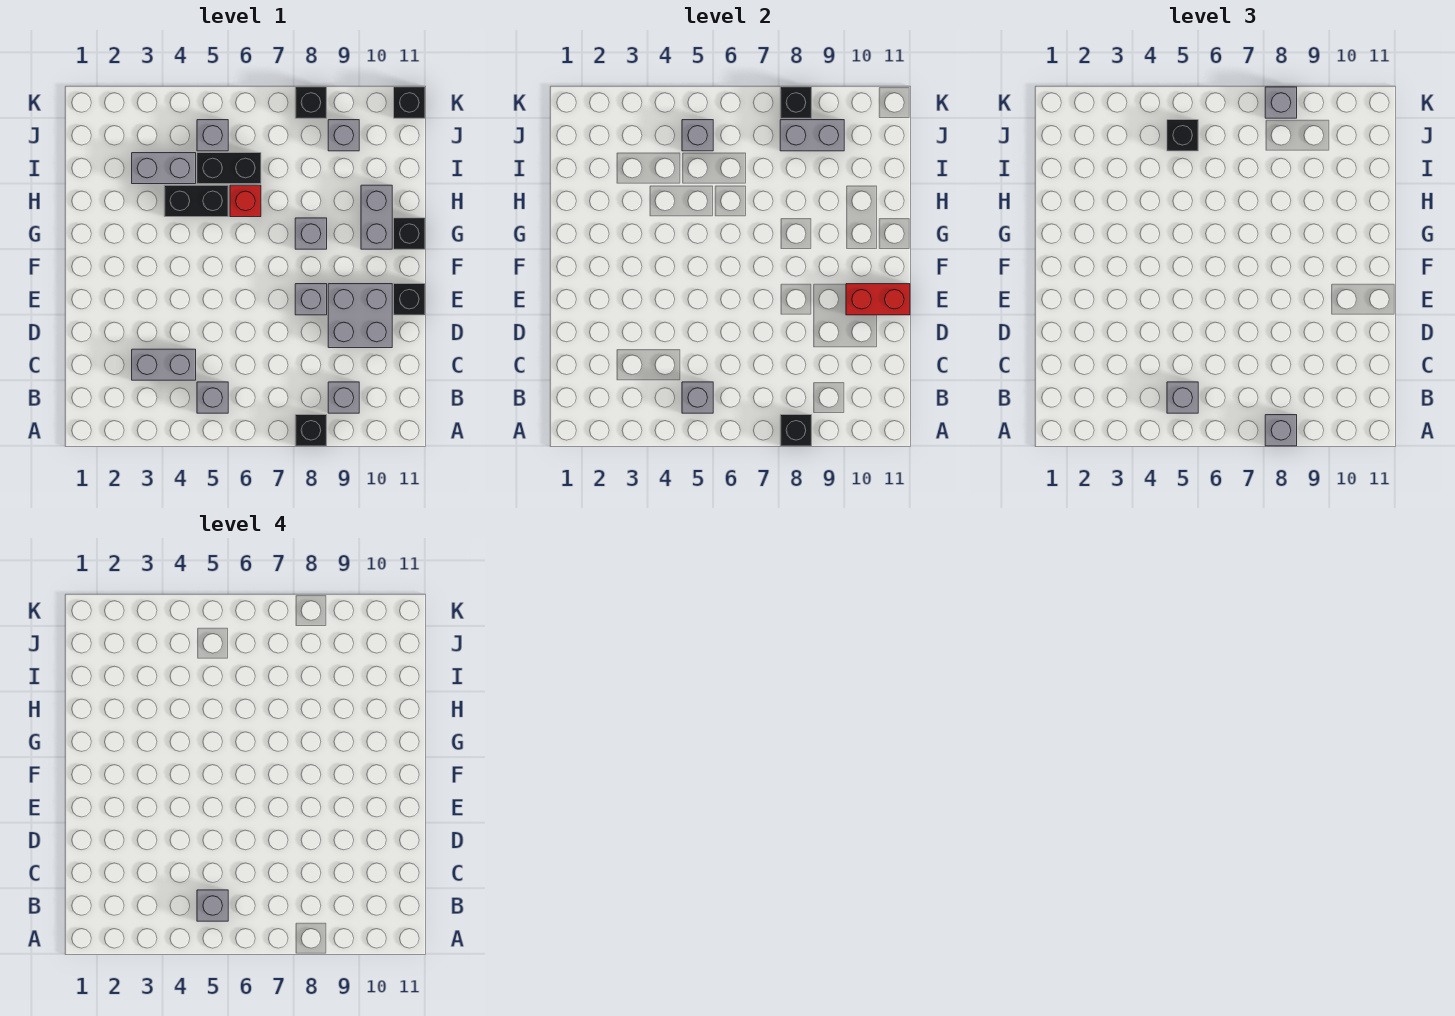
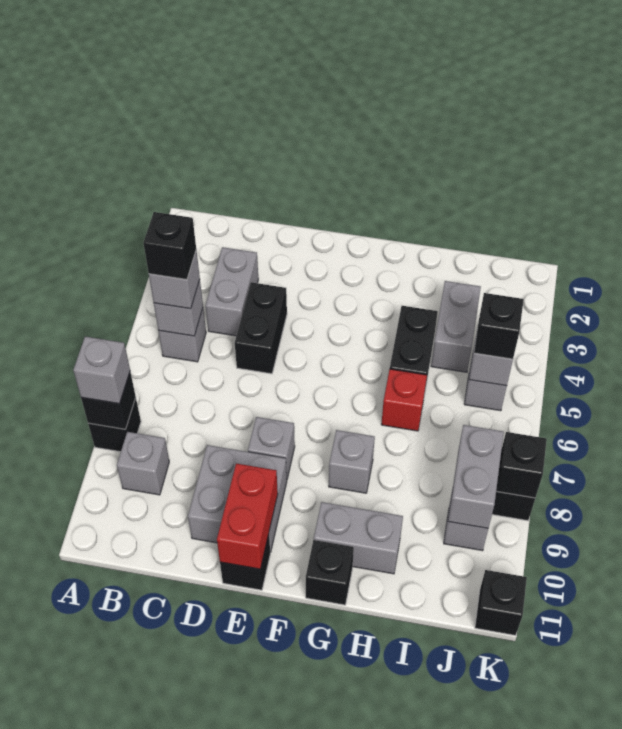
grey brick B5 level 4 -> black brick B5 level 4
black brick I5:I6 level 1 -> black brick D4:D5 level 1
grey brick K8 level 3 -> none

